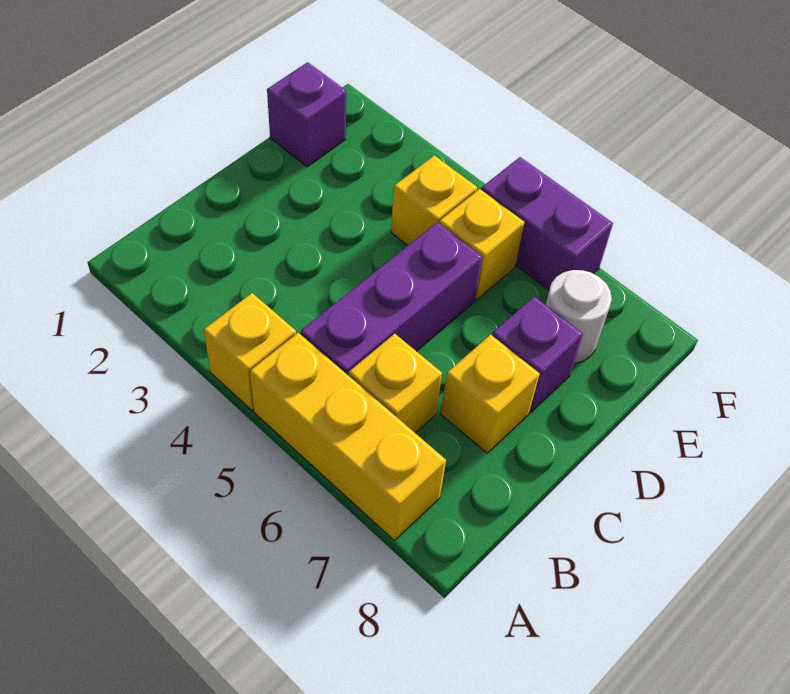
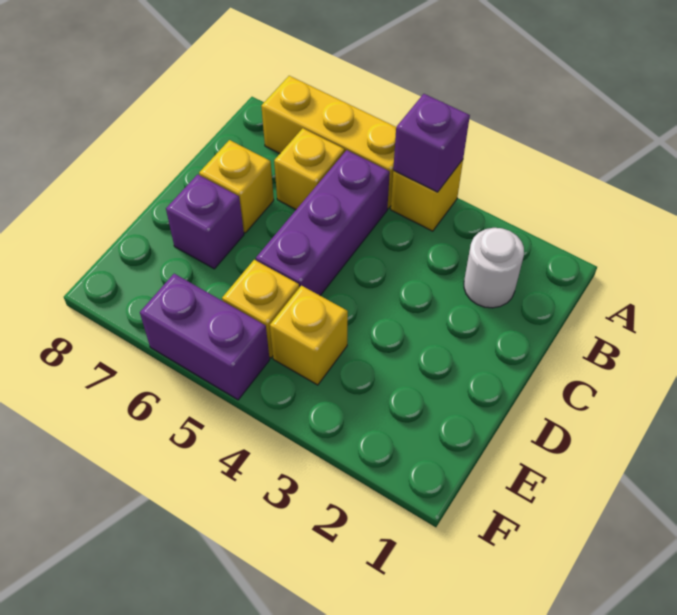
purple brick E1 level 1 -> purple brick A4 level 2
white round brick E7 level 1 -> white round brick B2 level 1

